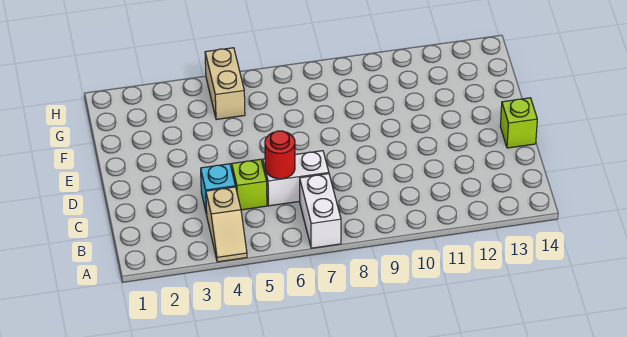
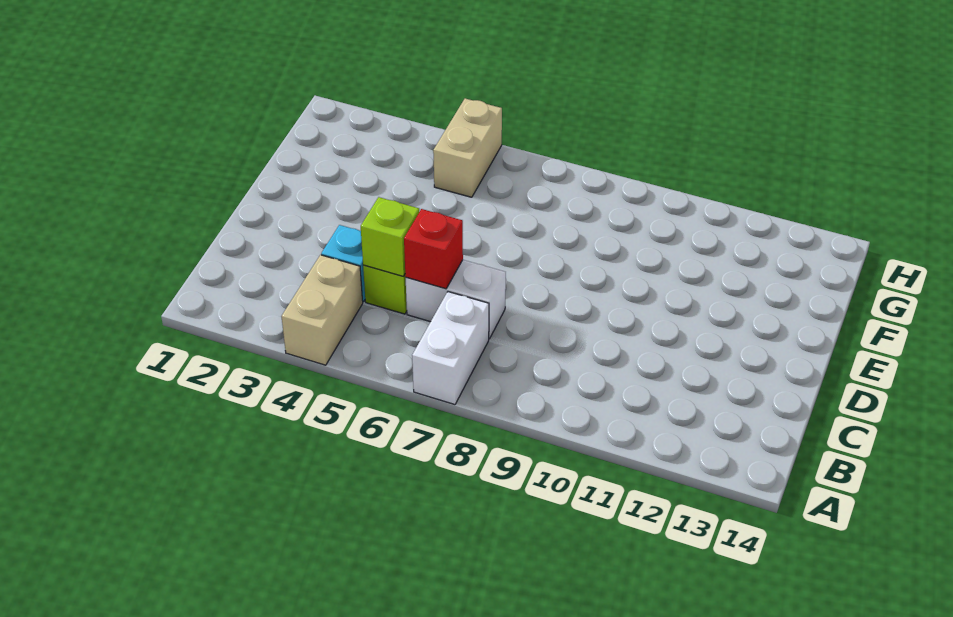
tan slope A4:B4 level 1 top B -> tan brick A4:B4 level 1
red round brick C6 level 2 -> red brick C6 level 2
lime brick D14 level 1 -> lime brick C5 level 2

